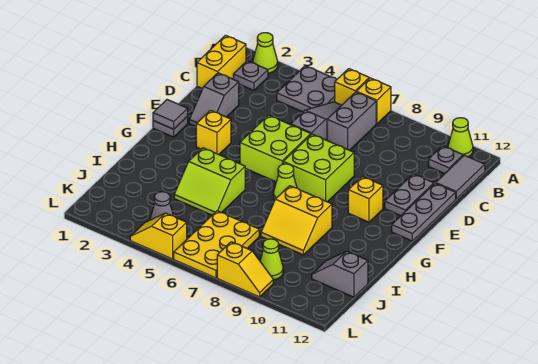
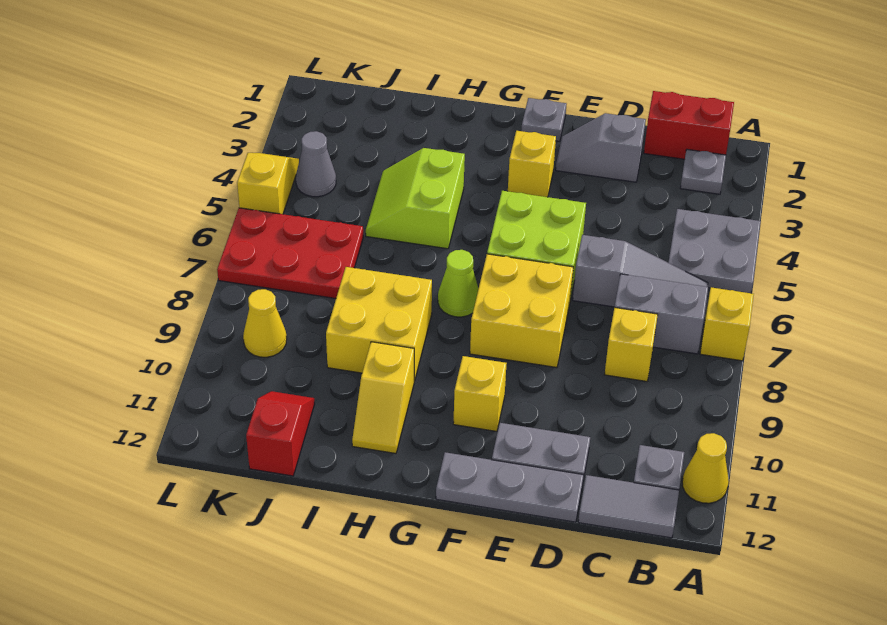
lime cone A2 level 1 -> none
yellow brick A6 level 1 -> yellow brick C8 level 1
lime cone A11 level 1 -> yellow cone A11 level 1
yellow brick B1:C1 level 1 -> red brick B1:C1 level 1
lime brick E7:F8 level 1 -> yellow brick E7:F8 level 1
grey tile F1 level 2 -> none
yellow slope H8:I9 level 1 top H -> yellow brick H8:I9 level 1
yellow plate J6:L7 level 1 -> red plate J6:L7 level 1
grey slope J11:J12 level 1 top 12 -> red slope J11:J12 level 1 top 12
lime cone K9 level 1 -> yellow cone K9 level 1
yellow slope L8:L9 level 1 top 8 -> yellow slope H10:H11 level 1 top 10

